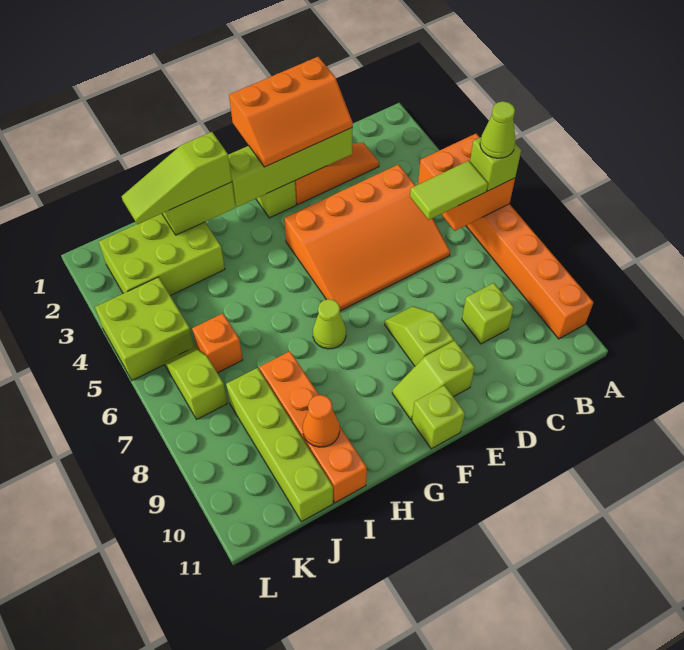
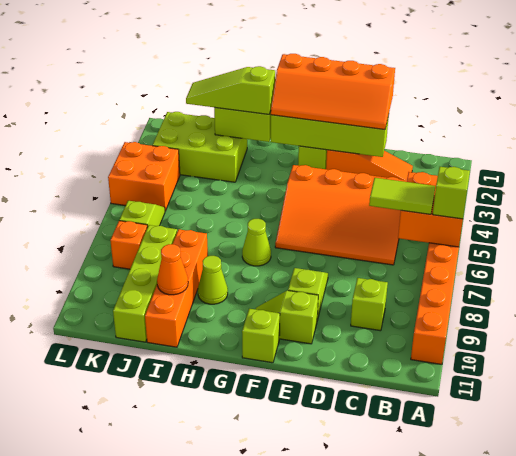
lime cone A6 level 4 -> lime cone H9 level 1
orange slope D1:F2 level 3 top 1 -> orange slope D1:G2 level 3 top 1
orange brick J6 level 1 -> orange brick K8 level 1
lime brick K4:L5 level 1 -> orange brick K4:L5 level 1

